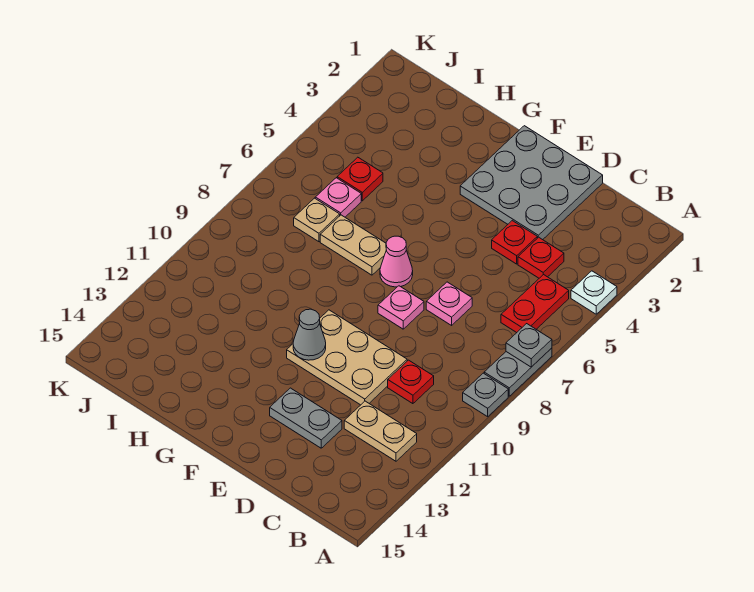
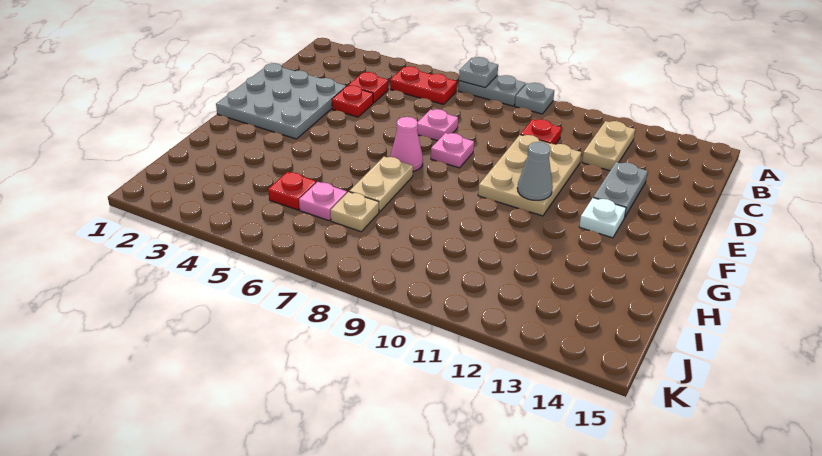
white plate A4 level 1 -> white plate F13 level 1

